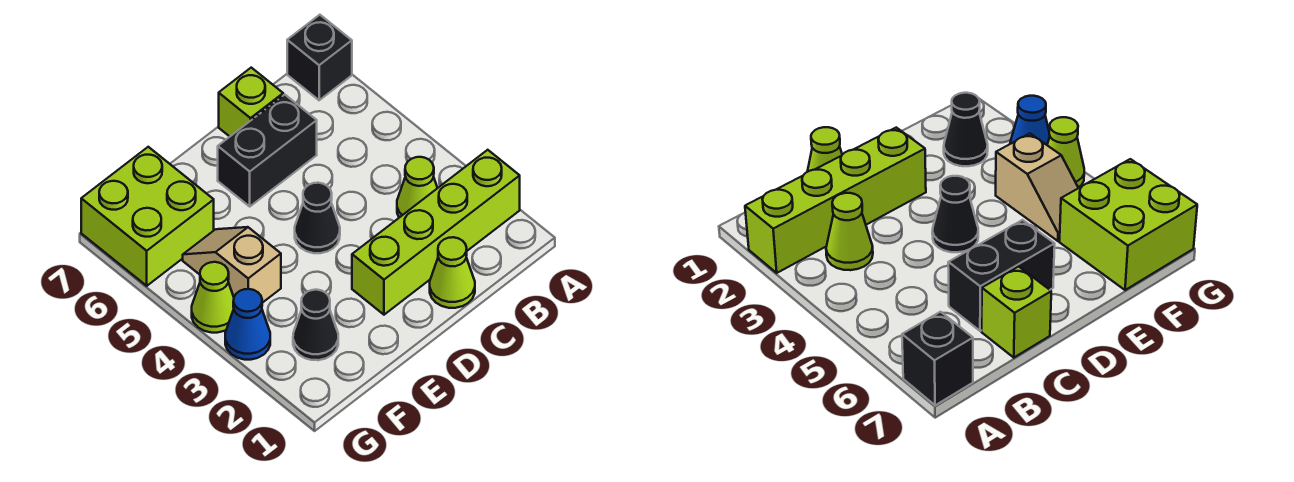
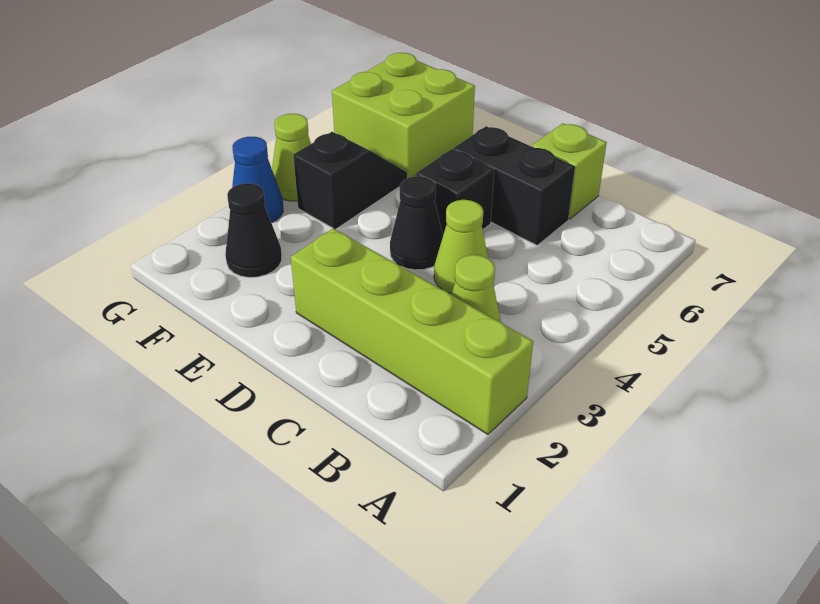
black brick A7 level 1 -> black brick D5 level 1
lime cone C1 level 1 -> lime cone C4 level 1
tan slope F4:F5 level 1 top 4 -> black slope F4:F5 level 1 top 4

